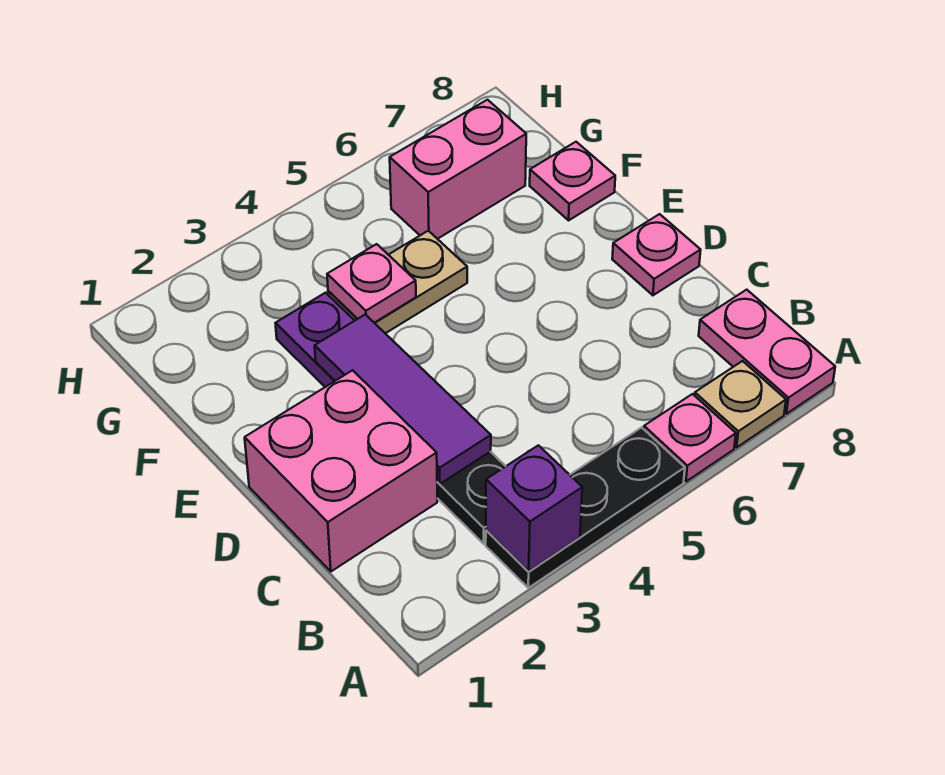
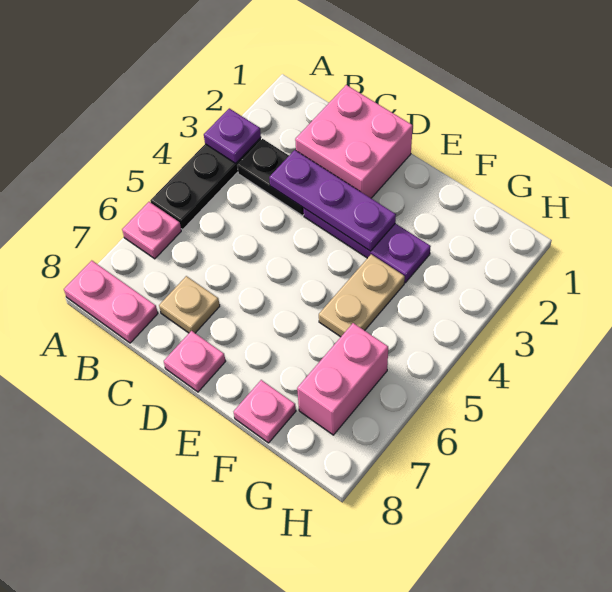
purple brick A3 level 2 -> purple plate A3 level 2
tan plate A7 level 1 -> tan plate C7 level 1
purple tile C3:E3 level 2 -> purple plate C3:E3 level 2
pink plate F4 level 2 -> none

